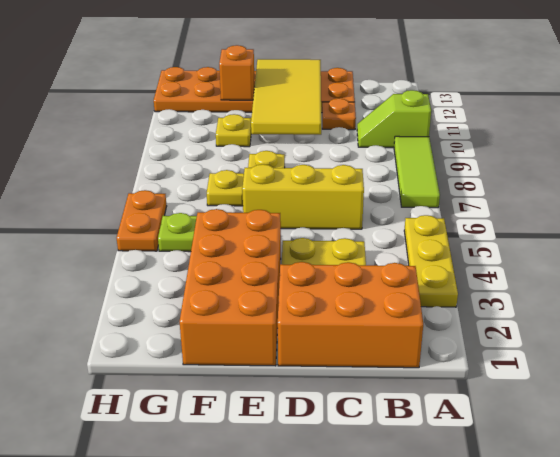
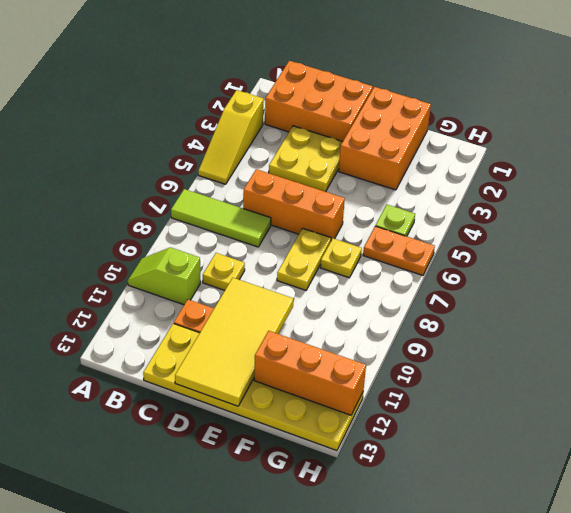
yellow plate A3:A5 level 1 -> yellow slope A3:A5 level 1 top 3
lime tile A7:A9 level 1 -> lime tile A7:C7 level 1
lime slope A10:B10 level 1 top A -> lime slope A10:B10 level 1 top B
yellow brick C6:E6 level 1 -> orange brick C6:E6 level 1
orange plate C12:H13 level 1 -> yellow plate C12:H13 level 1
orange brick E1:F4 level 1 -> orange brick E1:F3 level 1
yellow plate F10 level 1 -> yellow plate C9 level 1
orange brick F12 level 2 -> orange brick F12:H12 level 2
orange plate H5:H6 level 1 -> orange plate G6:H6 level 1

